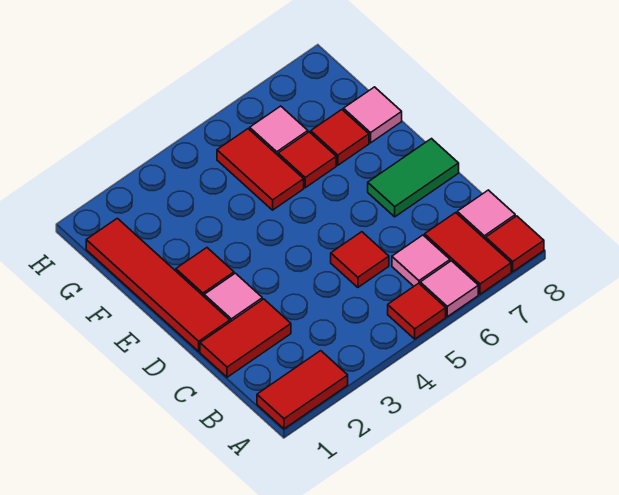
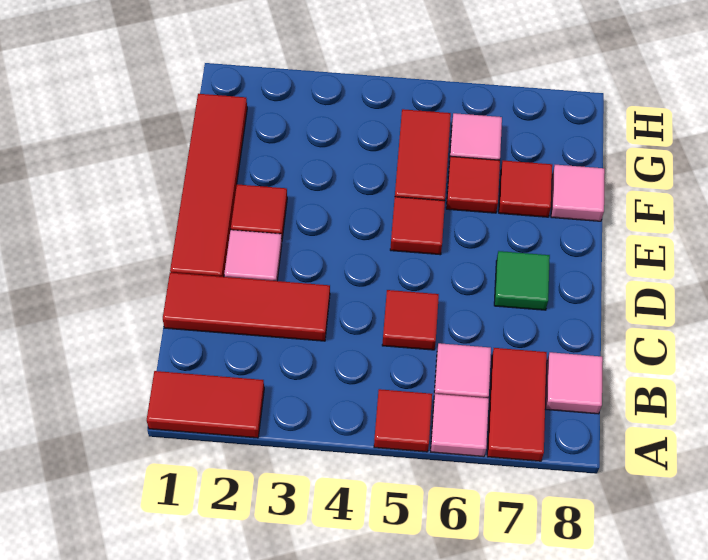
red tile A8 level 1 -> red tile E5 level 1
red tile C1:C2 level 1 -> red tile C1:C3 level 1
green tile D7:D8 level 1 -> green tile D7 level 1

